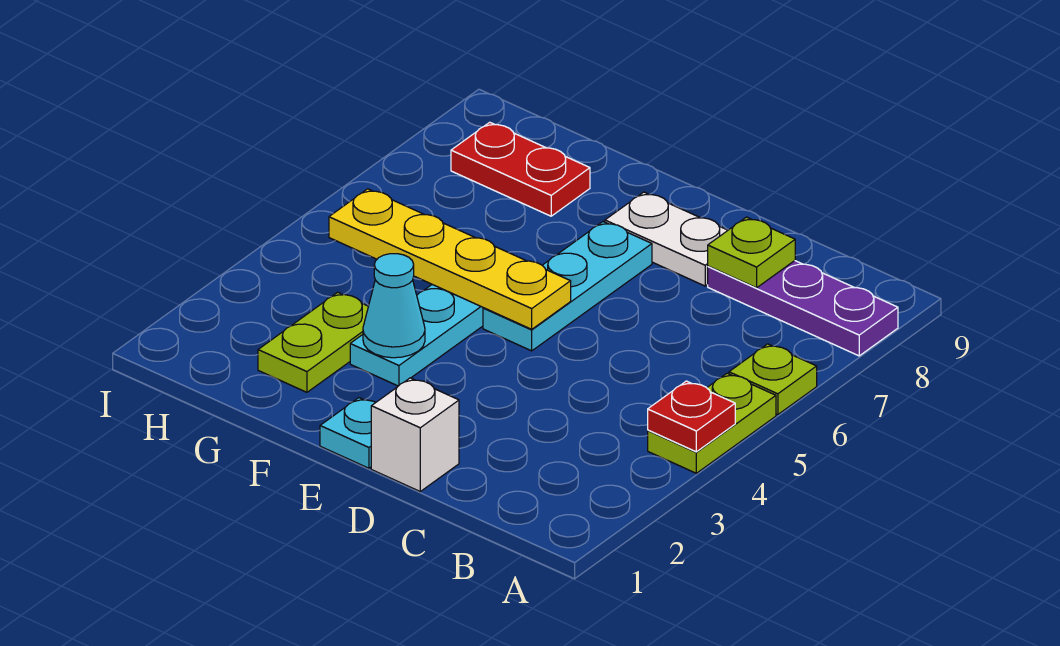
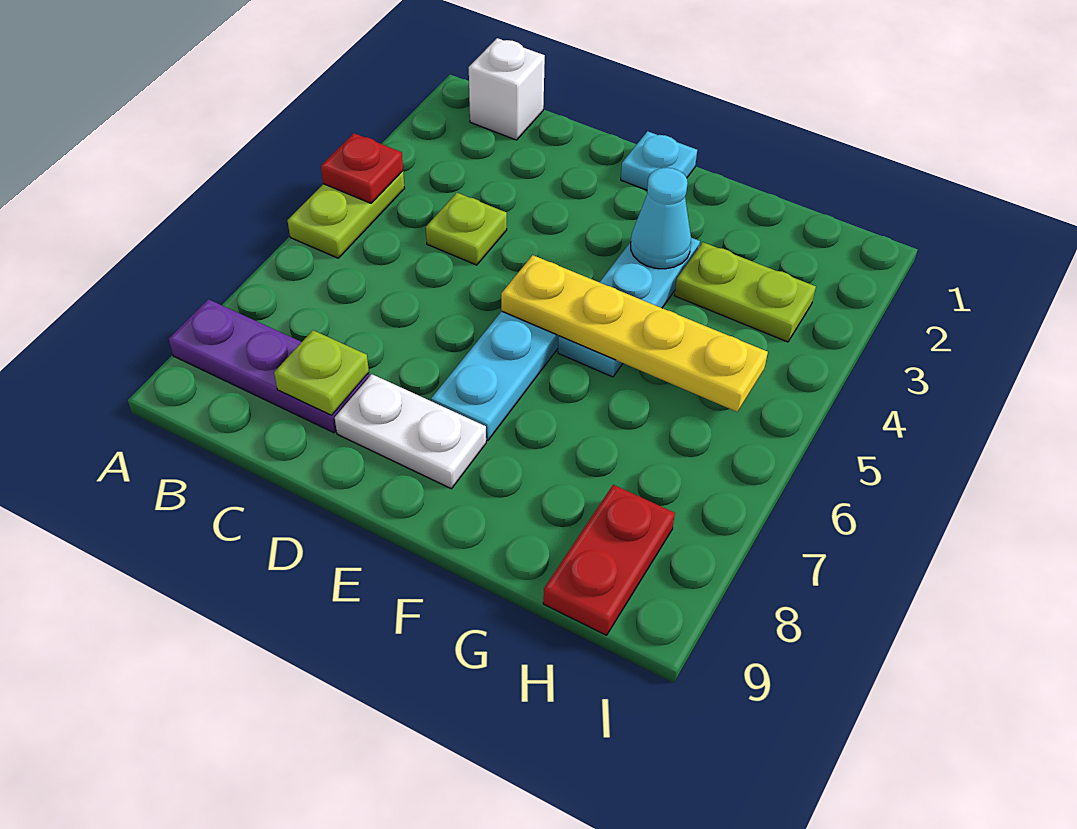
lime plate A6 level 1 -> lime plate C4 level 1
white brick D1 level 1 -> white brick B1 level 1
lime plate G2:G3 level 1 -> lime plate G3:H3 level 1
red plate G8:H8 level 1 -> red plate H8:H9 level 1

